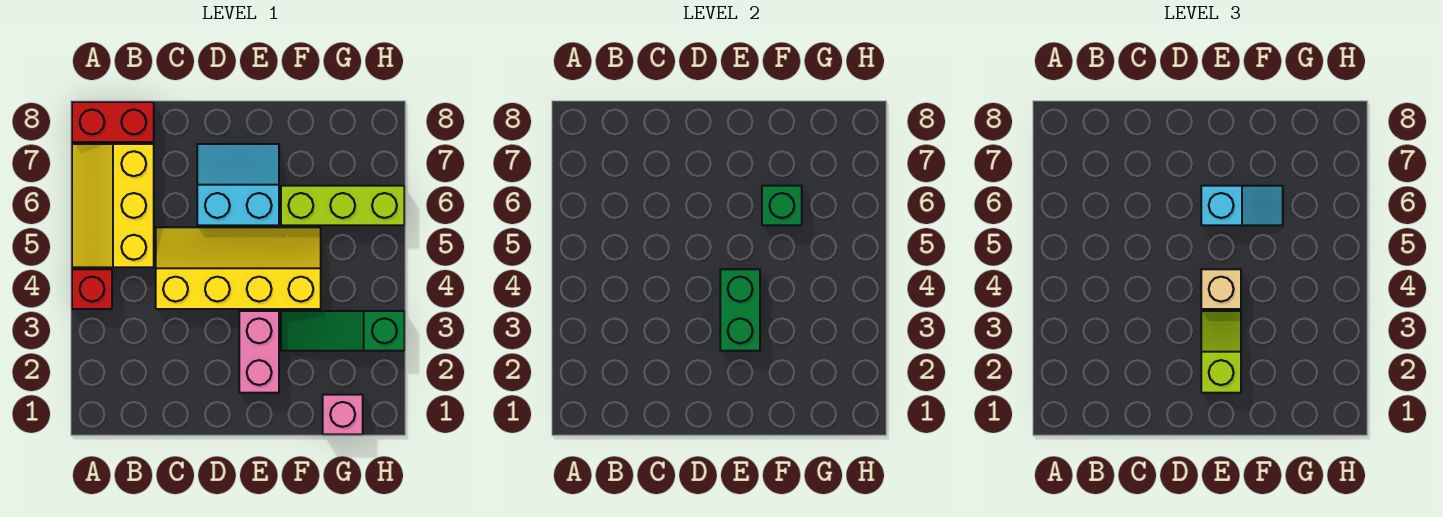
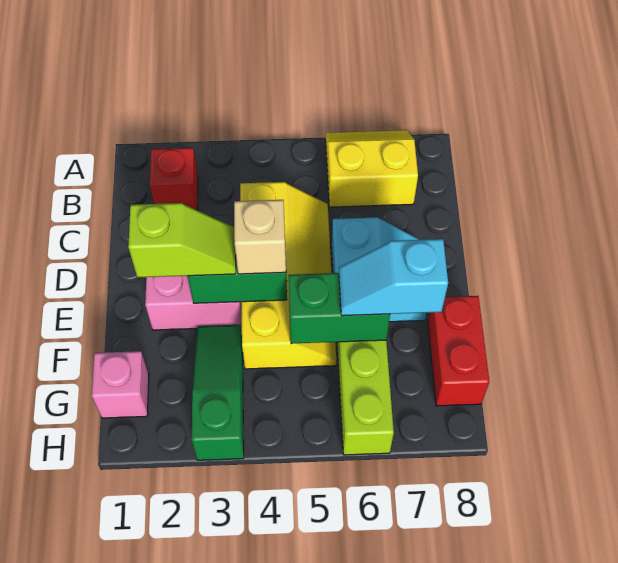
red brick A4 level 1 -> red brick B2 level 1
yellow slope A5:B7 level 1 top B -> yellow slope A6:B7 level 1 top B
red brick A8:B8 level 1 -> red brick F8:G8 level 1
cyan slope E6:F6 level 3 top E -> cyan slope F6:F7 level 3 top 7
green brick F6 level 2 -> green brick F5:F6 level 2

